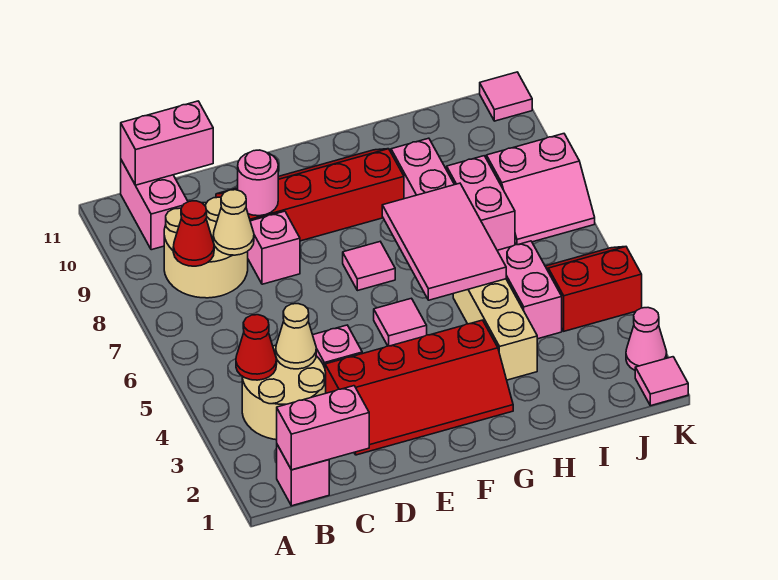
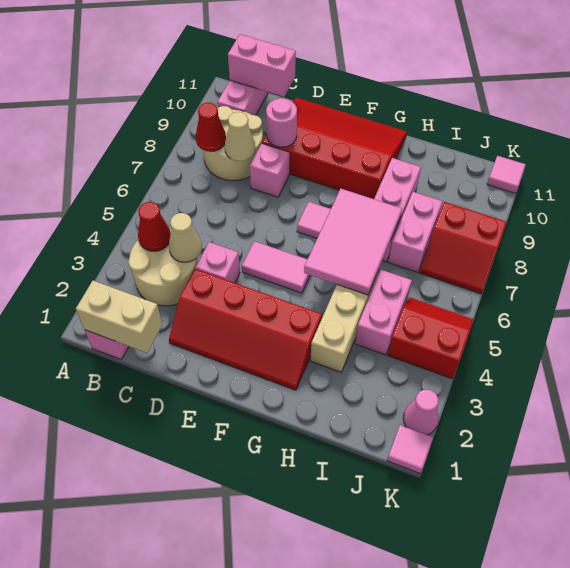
pink brick B1:C1 level 2 -> tan brick B1:C1 level 2
red slope D9:G10 level 1 top 9 -> red slope D9:G11 level 1 top 9
pink tile F5 level 1 -> pink tile E5:F5 level 1
pink slope J7:K8 level 1 top 8 -> red slope J7:K8 level 1 top 8

